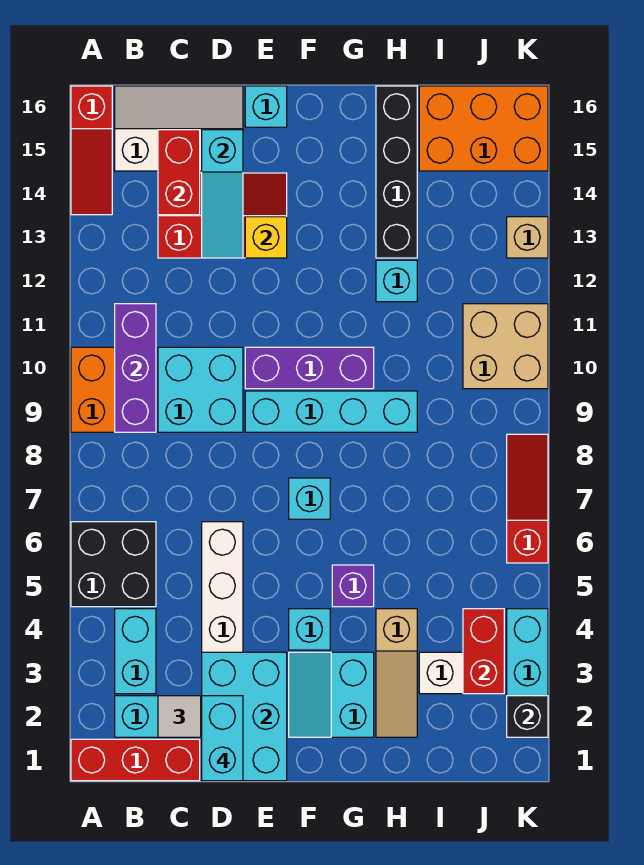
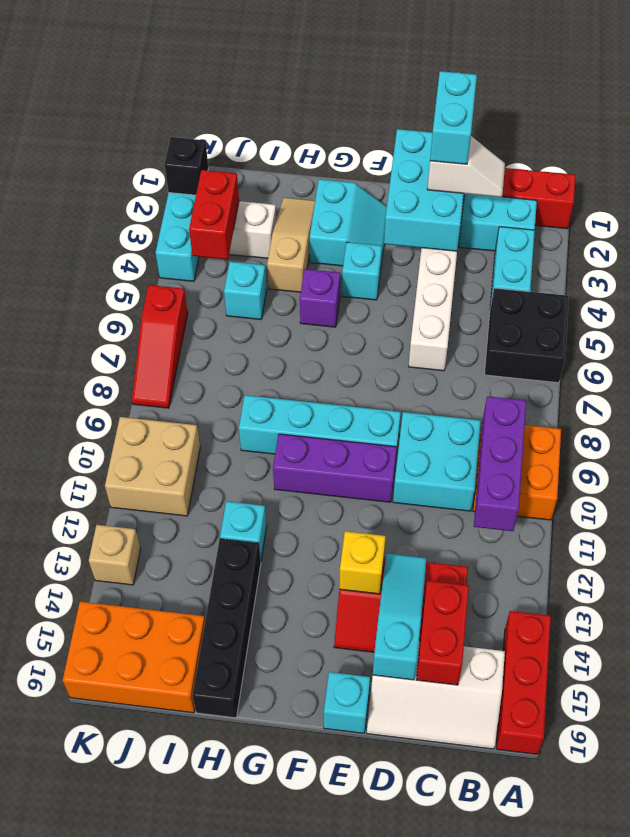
red slope A14:A16 level 1 top 16 -> red brick A14:A16 level 1
cyan brick F7 level 1 -> cyan brick I5 level 1

